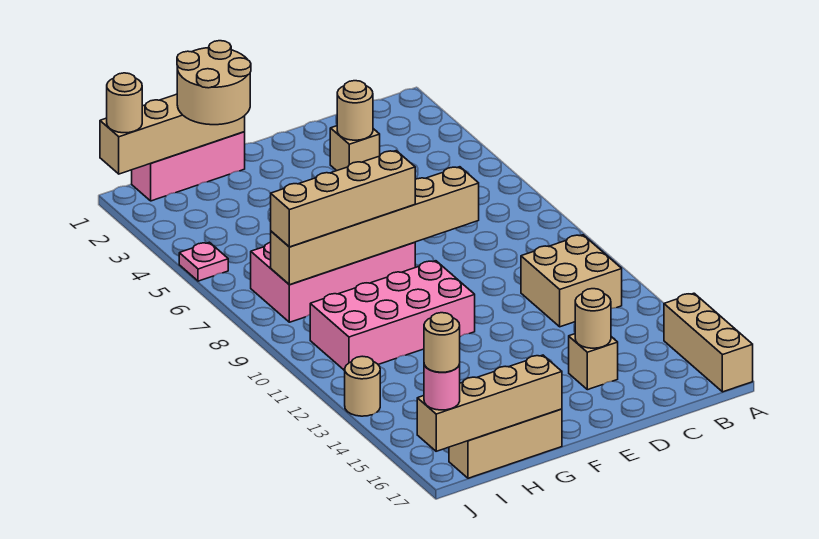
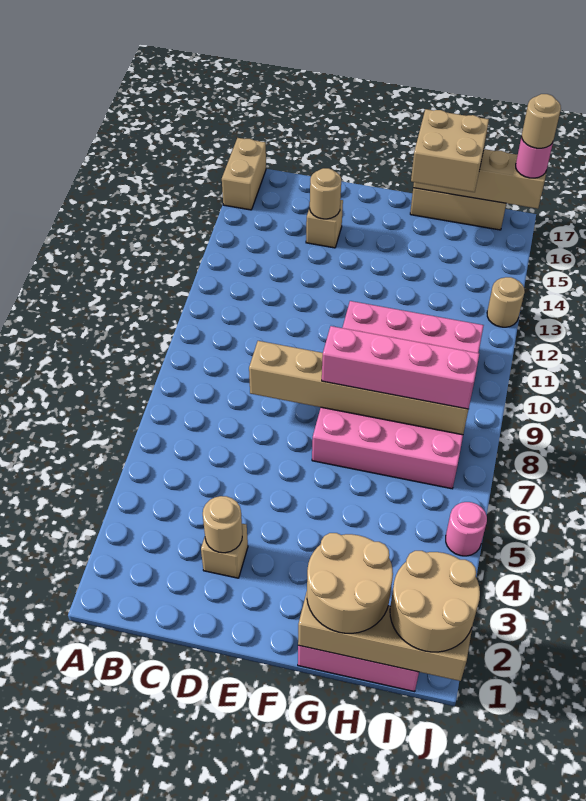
tan brick A15:A17 level 1 -> tan brick A16:A17 level 1
tan brick B11:C12 level 1 -> tan brick G16:H17 level 3
tan brick F8:I8 level 3 -> pink brick F8:I8 level 3
tan round brick J1 level 3 -> tan round brick I1:J2 level 3
pink plate J5 level 1 -> pink round brick J5 level 1

